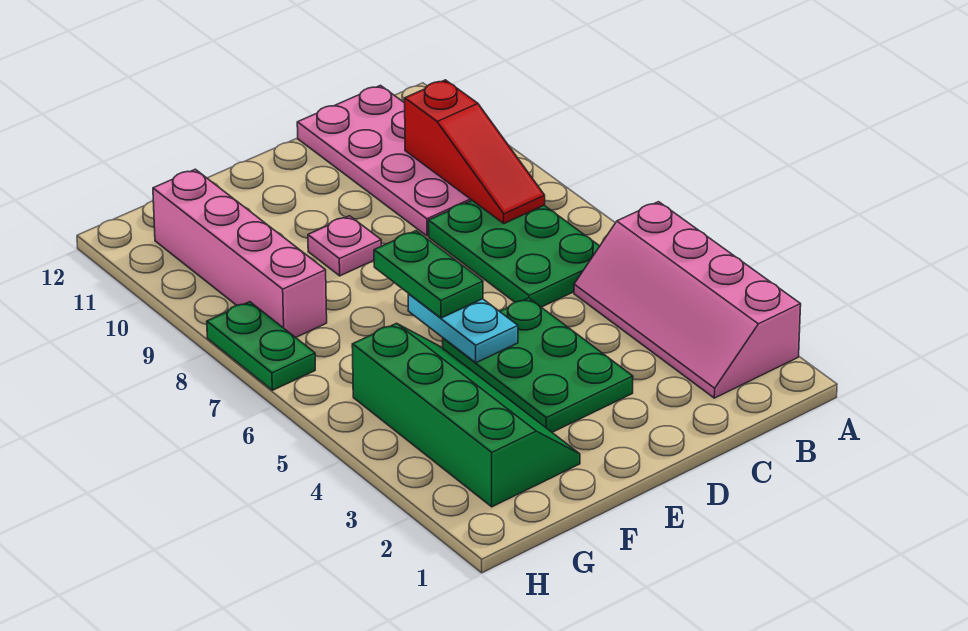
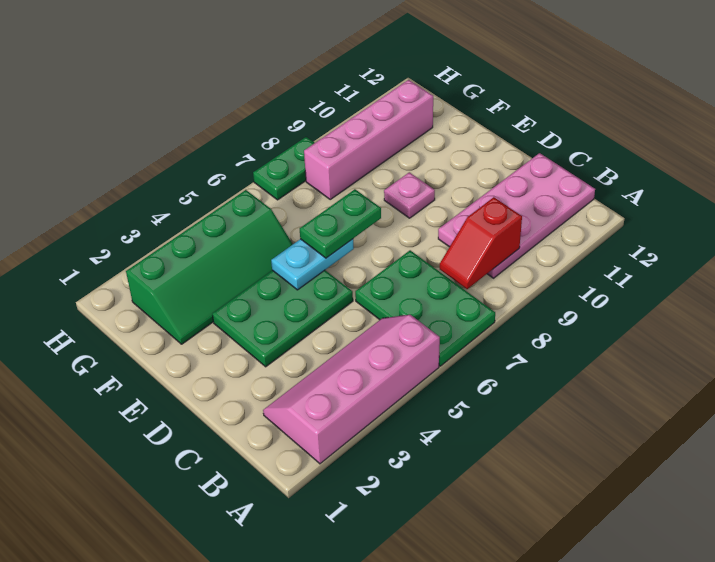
green plate B6:C8 level 1 -> green plate A6:C7 level 1
red slope B8:B10 level 2 top 10 -> red slope B8:B9 level 2 top 9

